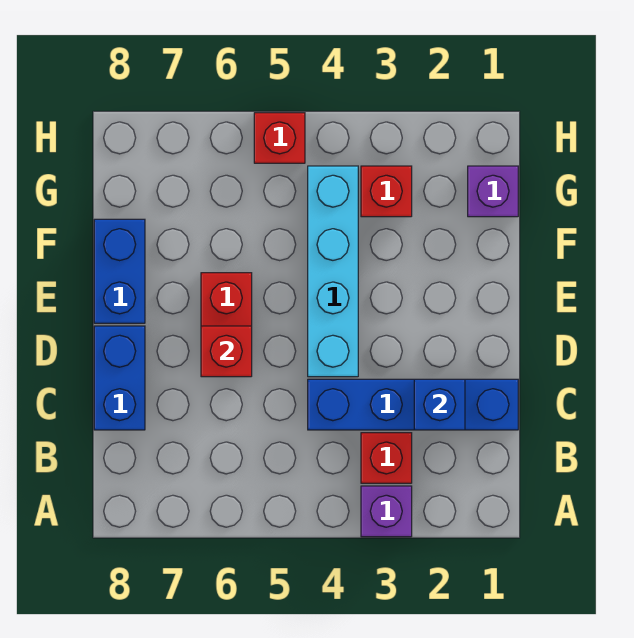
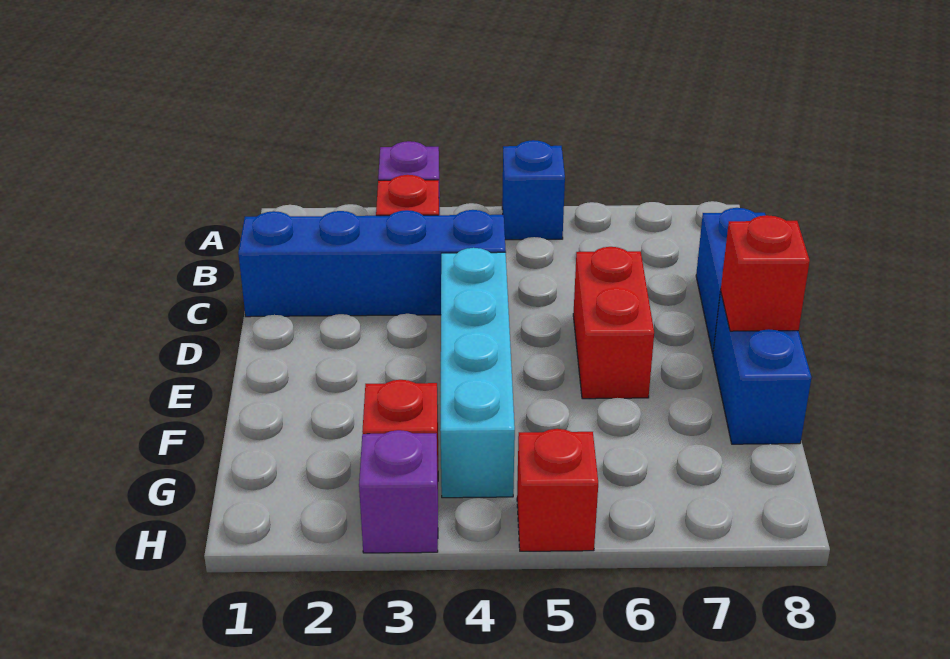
blue brick C2 level 2 -> blue brick A5 level 1
red brick D6 level 2 -> red brick E8 level 2
purple brick G1 level 1 -> purple brick H3 level 1

